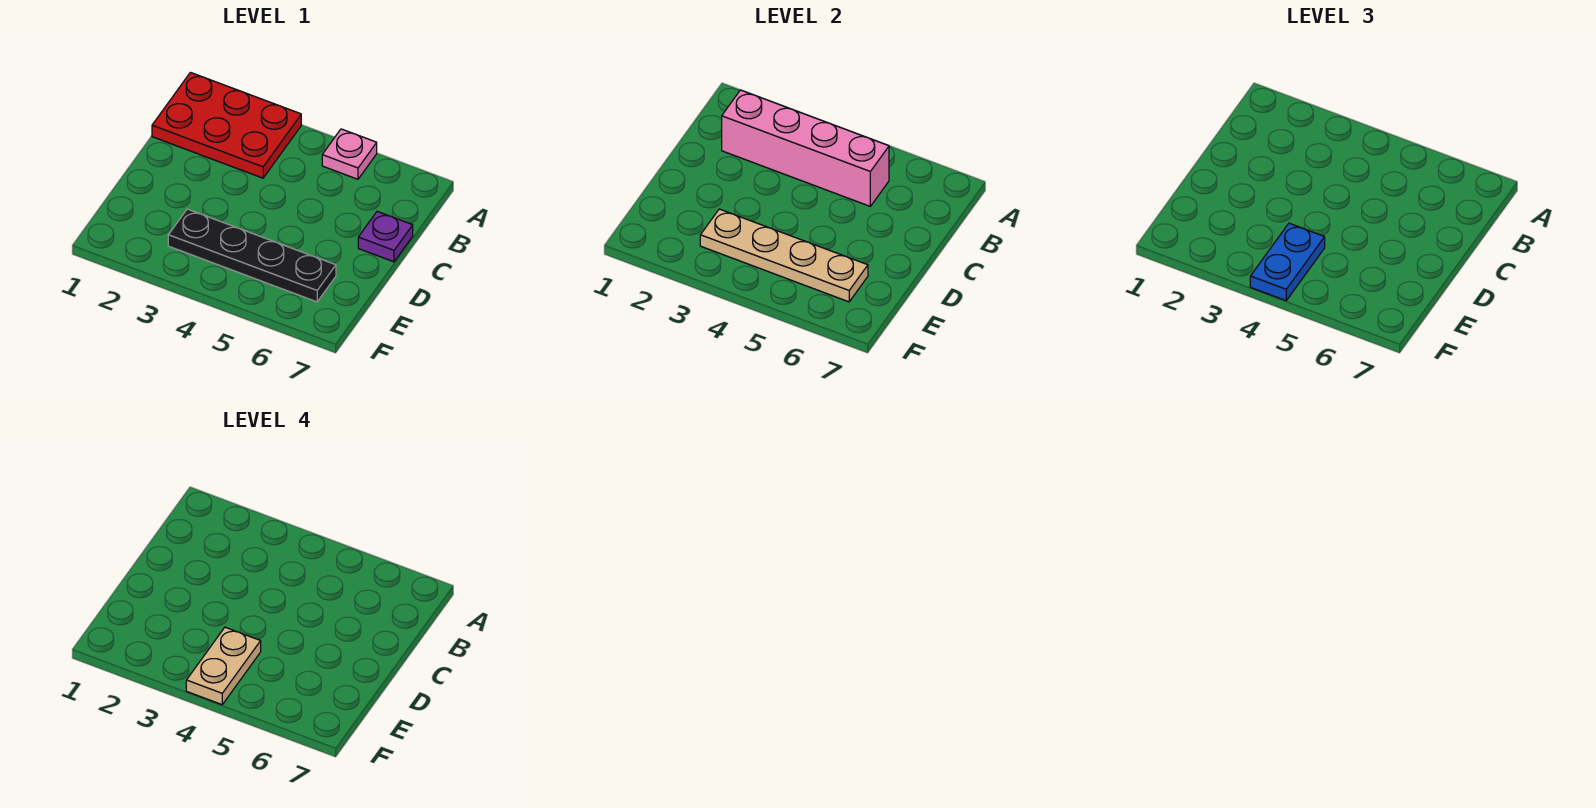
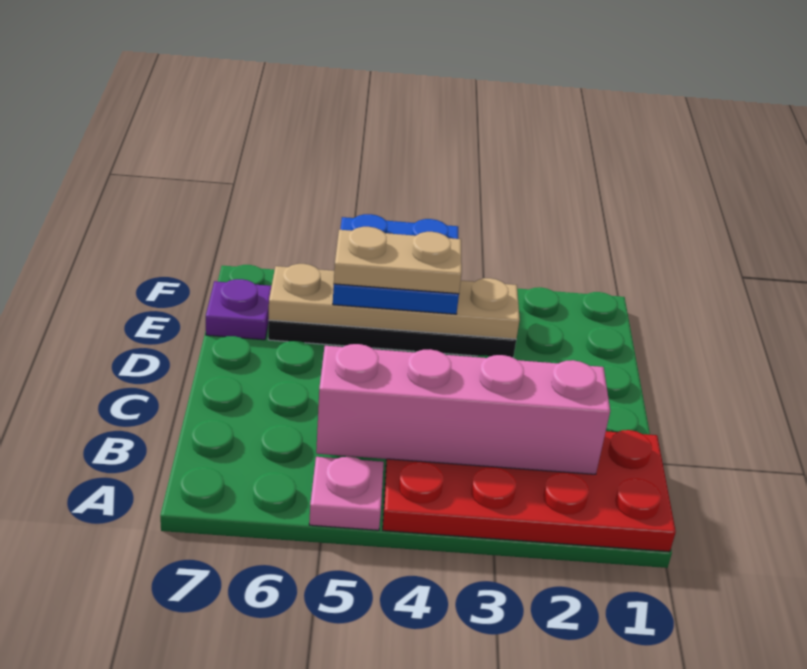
red plate A1:B3 level 1 -> red plate A1:B4 level 1
purple plate C7 level 1 -> purple plate E7 level 1
blue plate E4:F4 level 3 -> blue plate E4:F5 level 3
tan plate E4:F4 level 4 -> tan plate E4:E5 level 4

